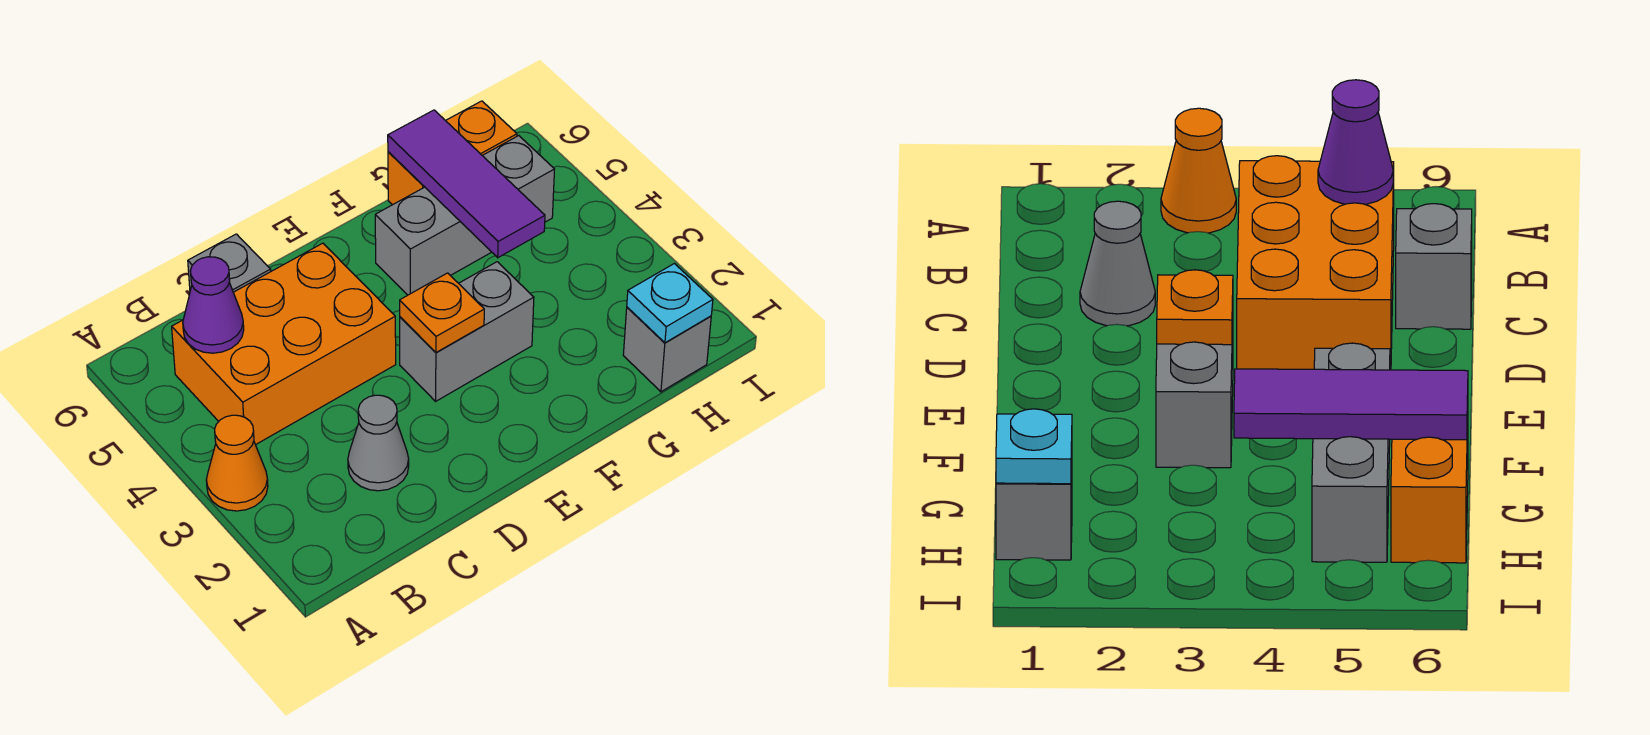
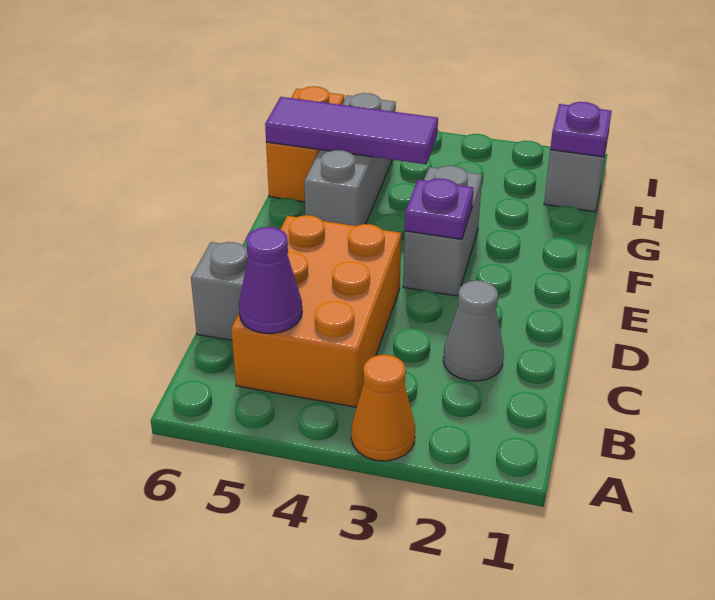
orange plate E3 level 2 -> purple plate E3 level 2
cyan plate H1 level 2 -> purple plate H1 level 2

